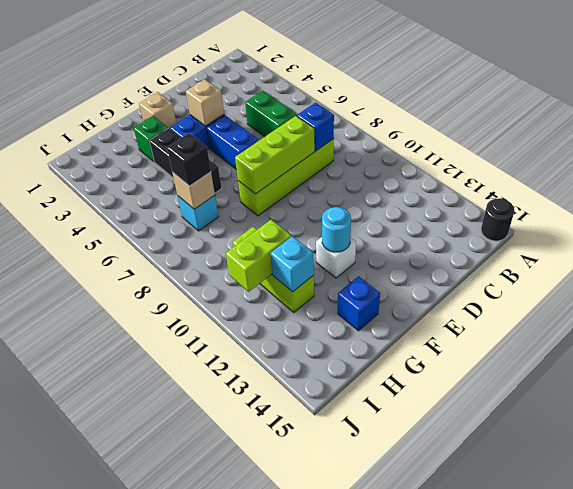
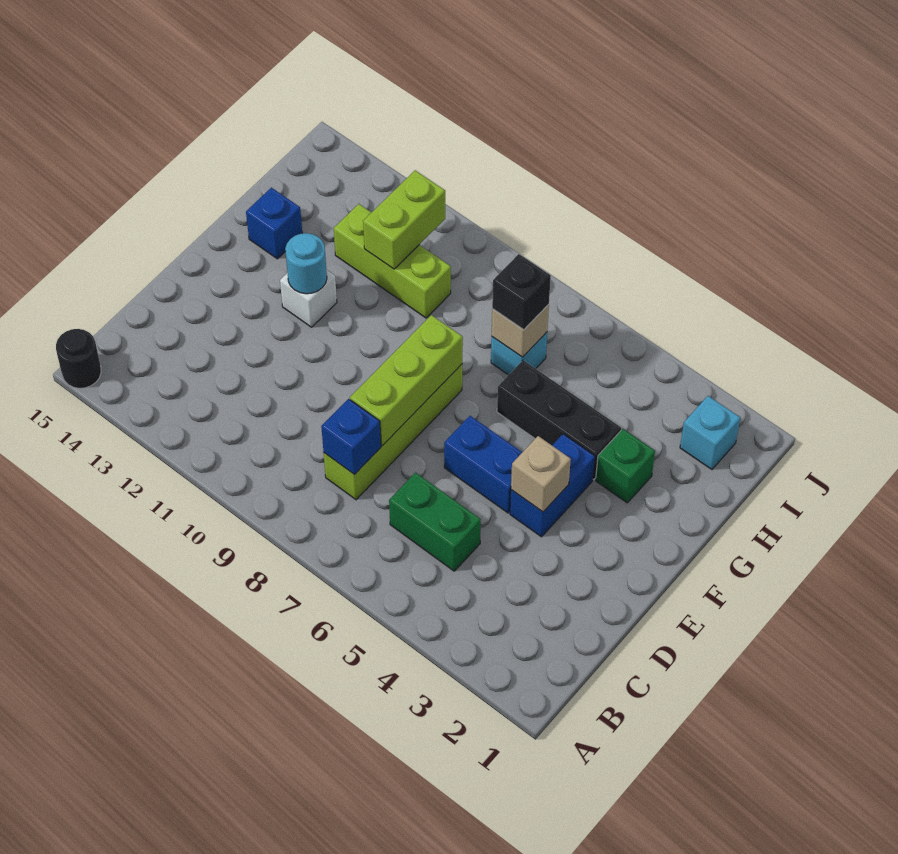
tan brick F2 level 1 -> none
cyan brick H12 level 2 -> cyan brick I2 level 1

